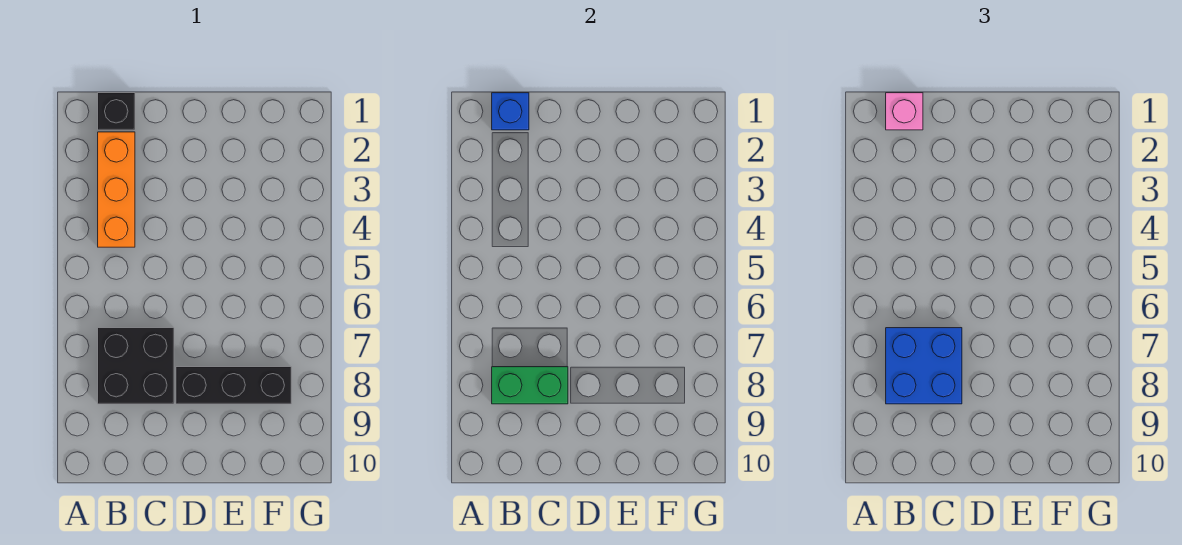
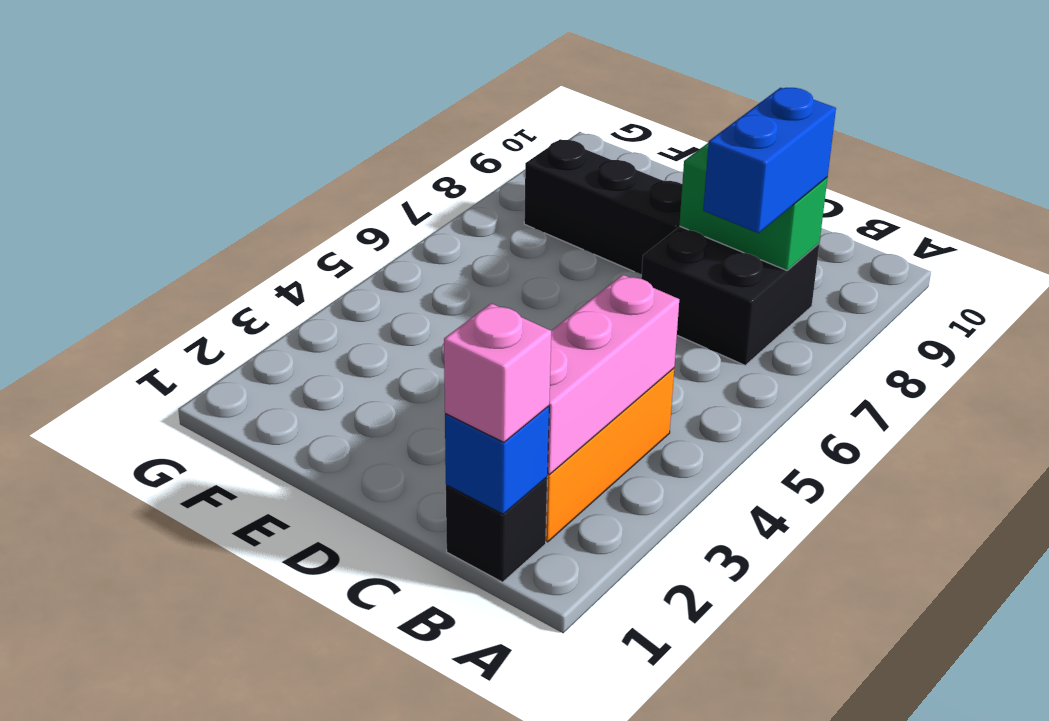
none -> pink brick B2:B4 level 2
blue brick B7:C8 level 3 -> blue brick B7:B8 level 3

